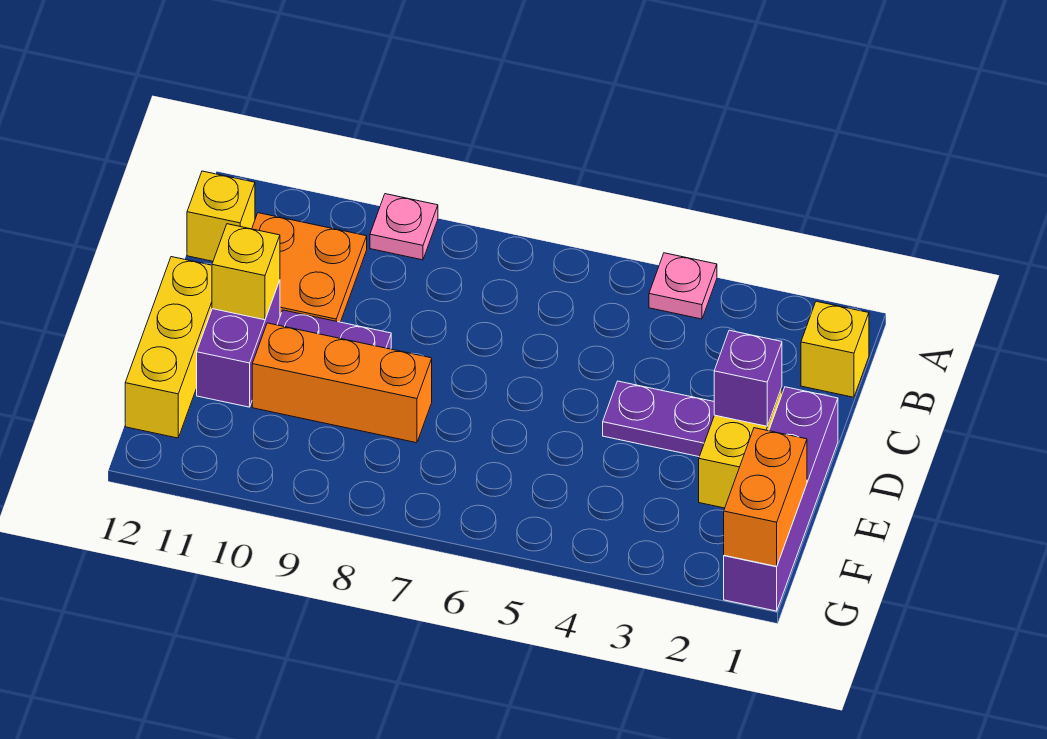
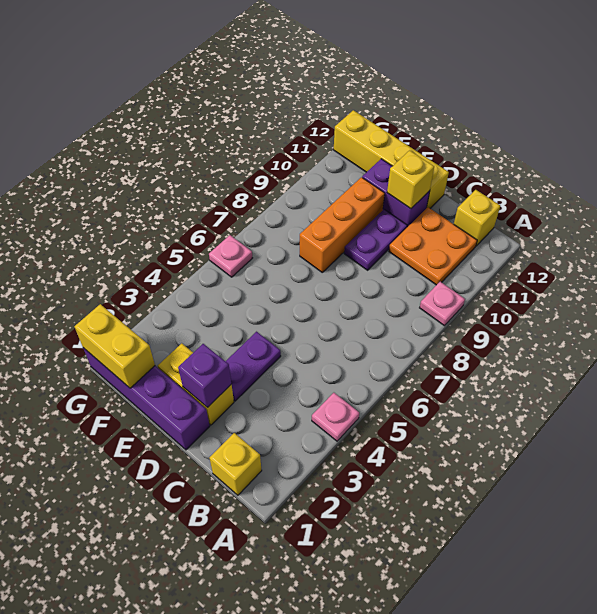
yellow brick D12:F12 level 1 -> yellow brick D12:G12 level 1
orange brick F1:G1 level 2 -> yellow brick F1:G1 level 2
none -> pink plate G6 level 1

